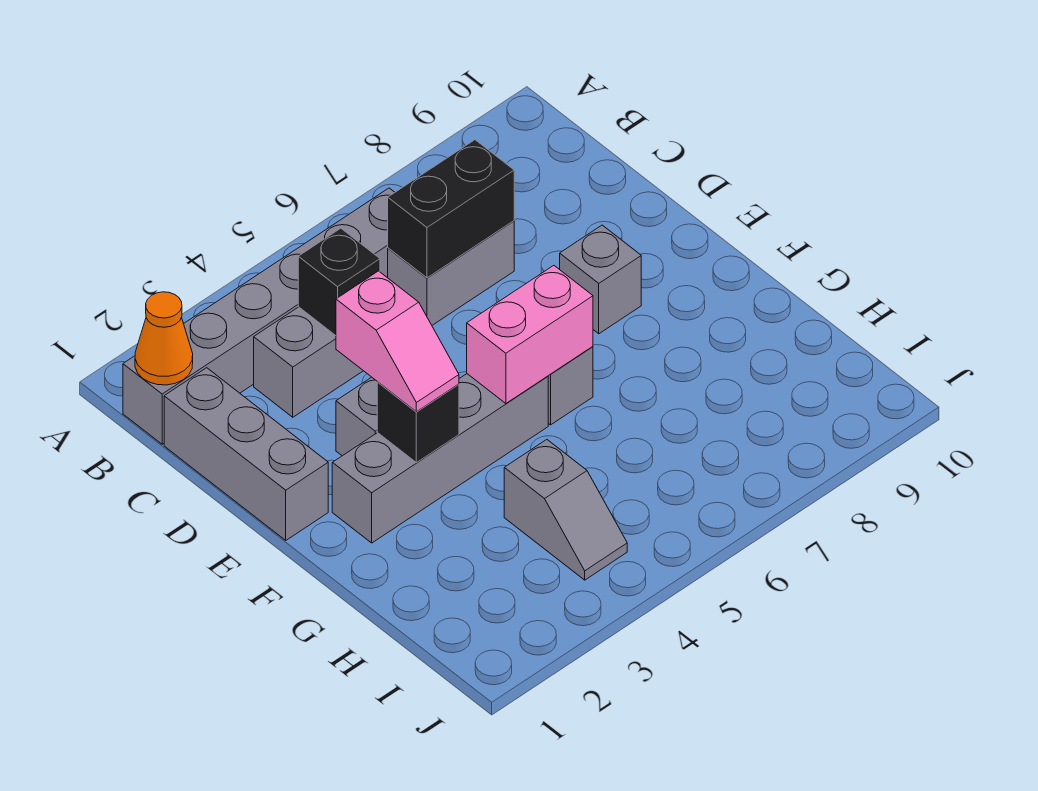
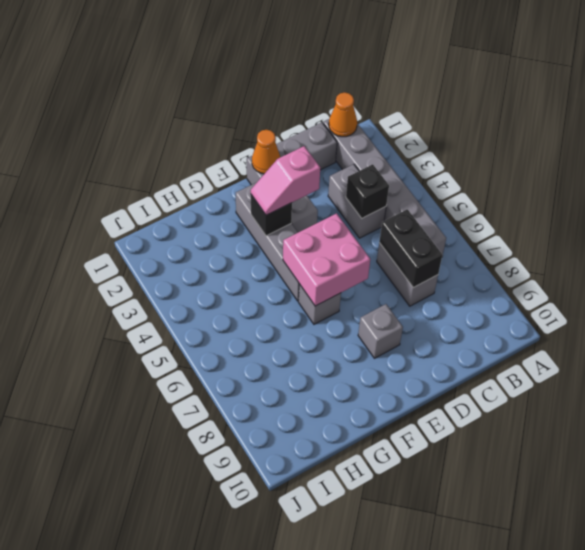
none -> orange cone E1 level 2
pink brick F5:F6 level 2 -> pink brick E5:F6 level 2
grey slope H4:I4 level 1 top H -> none

